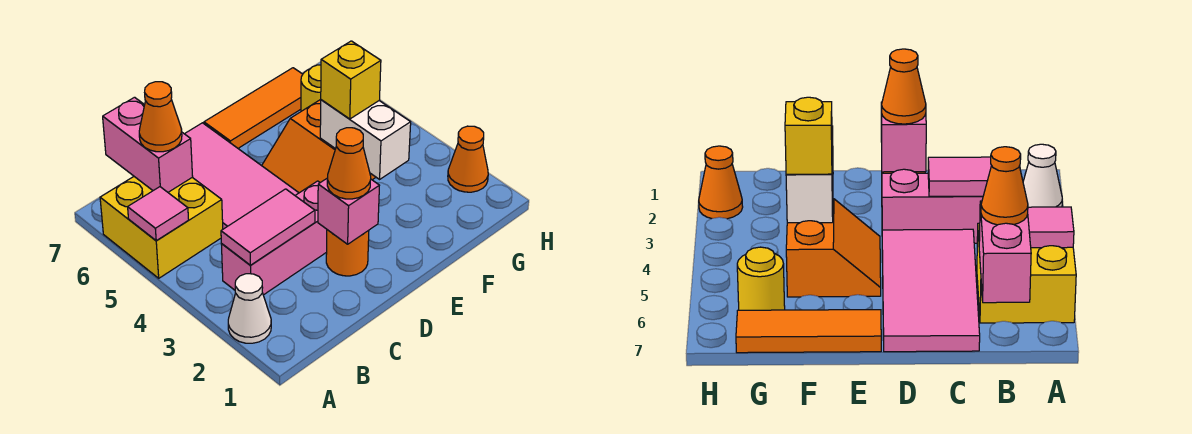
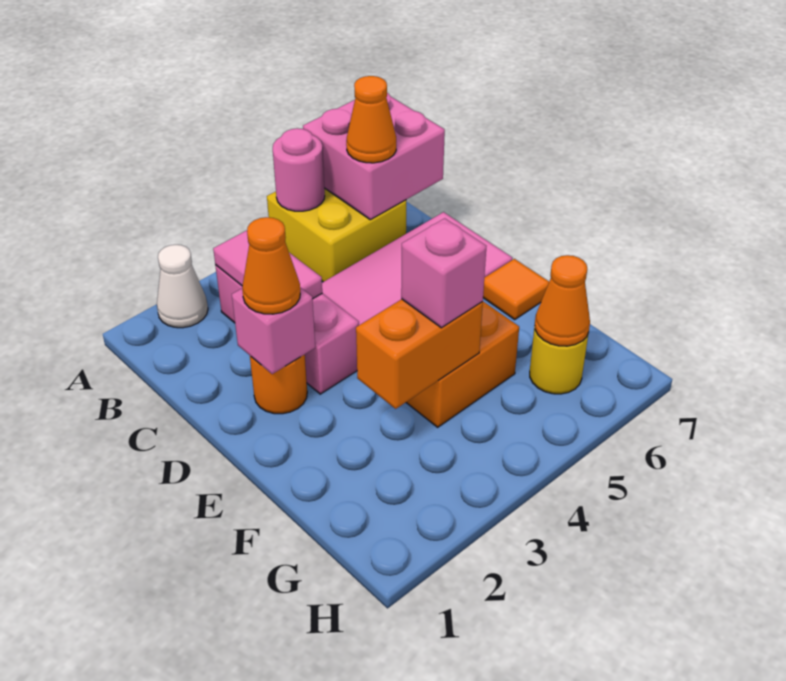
pink tile A5 level 2 -> pink round brick A5 level 2
pink brick B6:B7 level 2 -> pink brick A6:B7 level 2
orange tile E7:G7 level 1 -> orange tile E7 level 1
white brick F3:F4 level 2 -> orange brick F3:F4 level 2
yellow brick F4 level 3 -> pink brick F4 level 3
orange cone H2 level 1 -> orange cone G6 level 2

